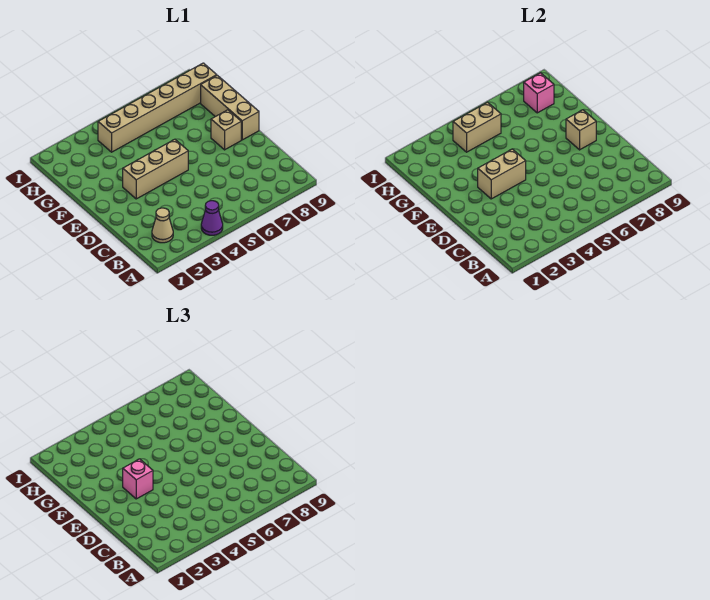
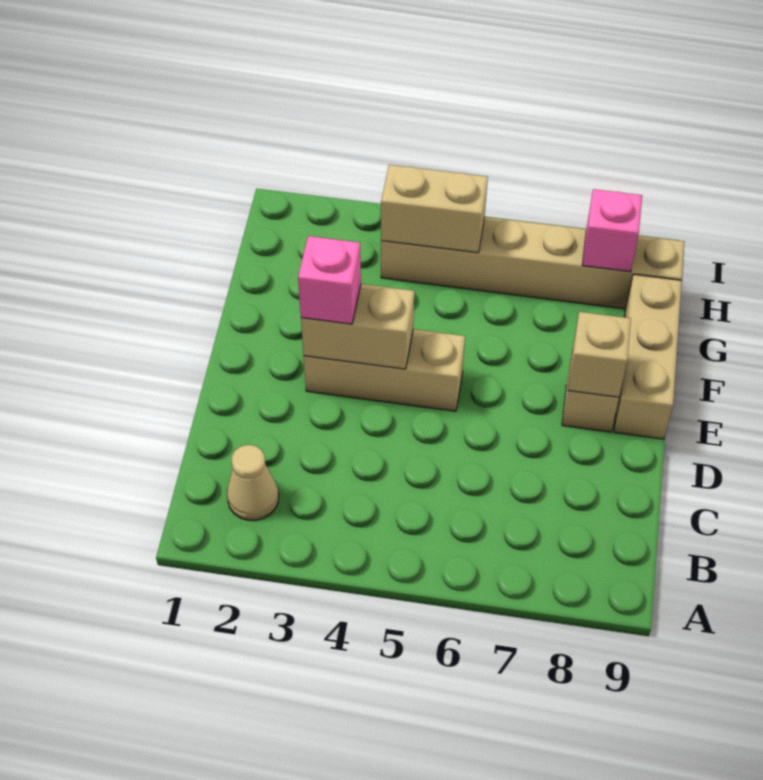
purple cone A4 level 1 -> none

